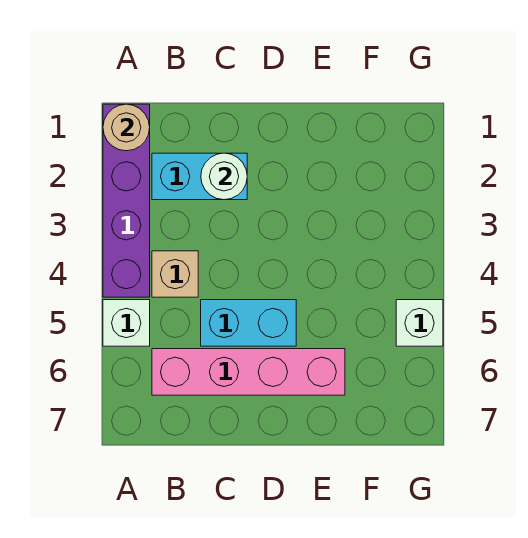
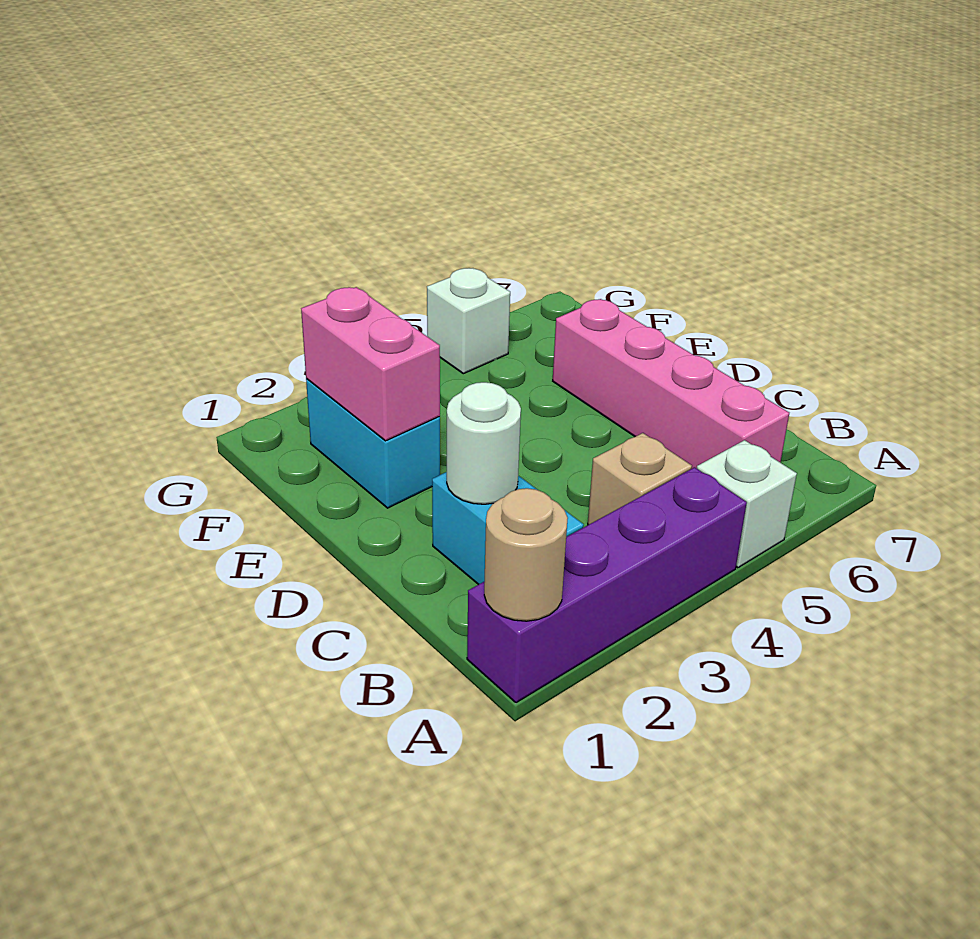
cyan brick C5:D5 level 1 -> cyan brick E2:F2 level 1
none -> pink brick E2:F2 level 2

